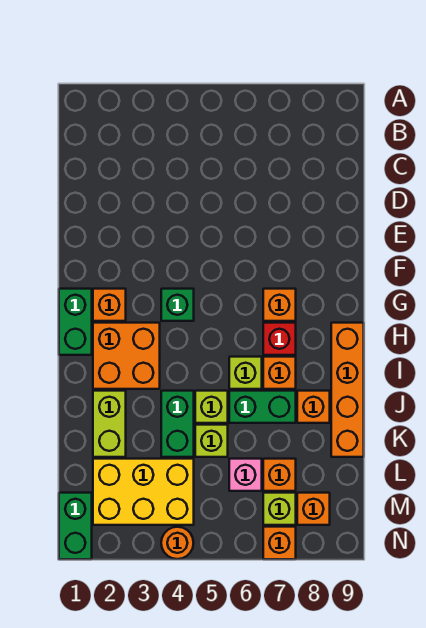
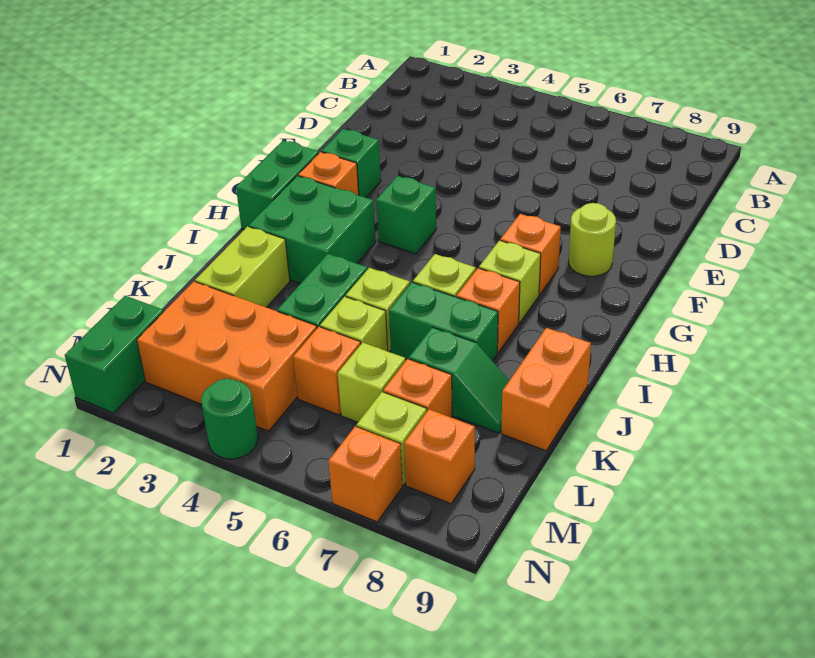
none -> green brick F2 level 1
none -> lime round brick F8 level 1
orange brick H2:I3 level 1 -> green brick H2:I3 level 1
red brick H7 level 1 -> lime brick H7 level 1
orange brick H9:K9 level 1 -> orange brick J9:K9 level 1
orange brick J8 level 1 -> orange brick L5 level 1
none -> green slope K7:K8 level 1 top 7
yellow brick L2:M4 level 1 -> orange brick L2:M4 level 1
pink brick L6 level 1 -> lime brick L6 level 1
orange round brick N4 level 1 -> green round brick N4 level 1

